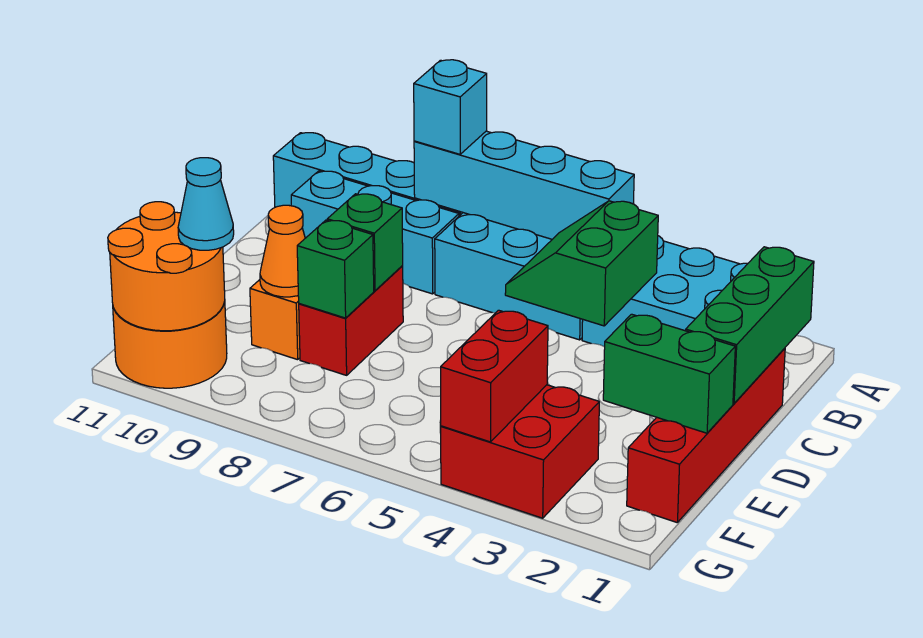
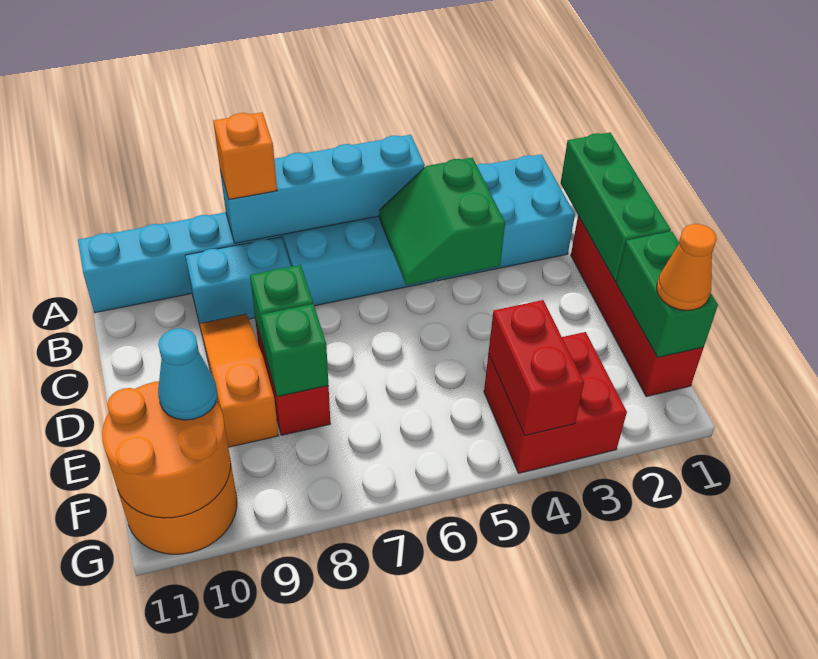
cyan brick A8 level 3 -> orange brick A8 level 3
cyan brick B8:B10 level 1 -> cyan brick B8:B9 level 1
green brick E1:E2 level 2 -> green brick E1:F1 level 2
orange cone E9 level 2 -> orange cone F1 level 3

